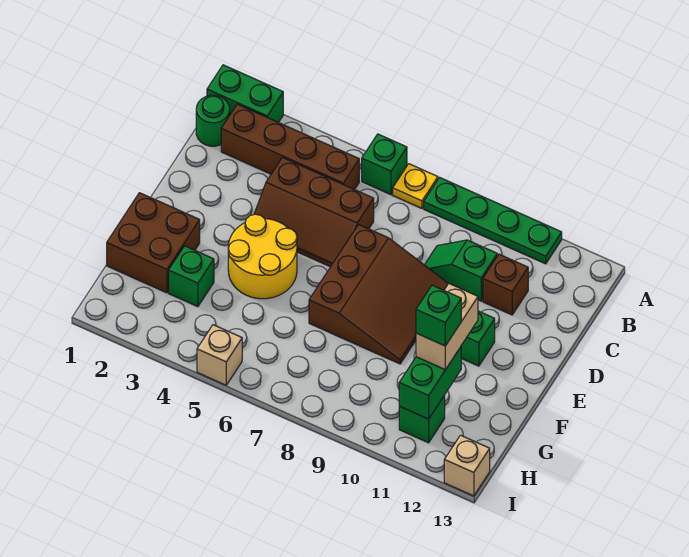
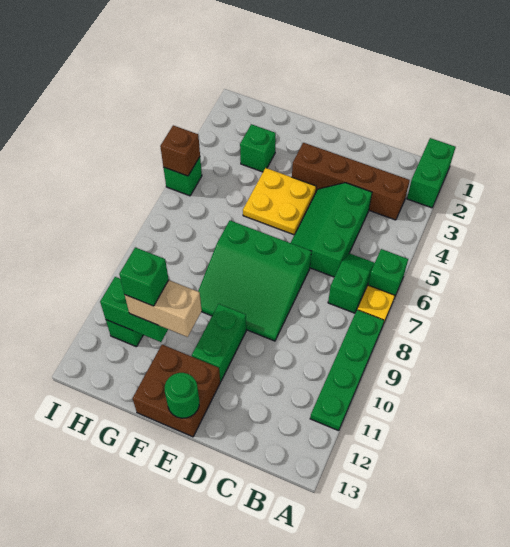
green round brick B1 level 1 -> green round brick E13 level 2
brown brick B2:B5 level 1 -> brown brick B3:E3 level 1
brown slope C4:D6 level 1 top C -> green slope C4:D6 level 1 top C
green slope C9:C10 level 1 top 10 -> green slope B6:B7 level 1 top 7
brown brick C11 level 1 -> brown brick I5 level 2
brown slope D7:F9 level 1 top 7 -> green slope D7:F9 level 1 top 7
yellow round brick E4:F5 level 1 -> yellow plate E4:F5 level 1
brown brick F1:G2 level 1 -> brown brick E12:F13 level 1
tan brick I5 level 1 -> green brick I5 level 1
tan brick I13 level 1 -> none

